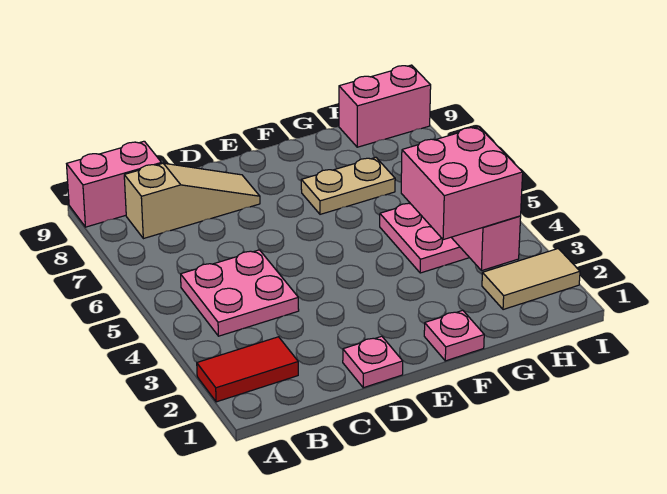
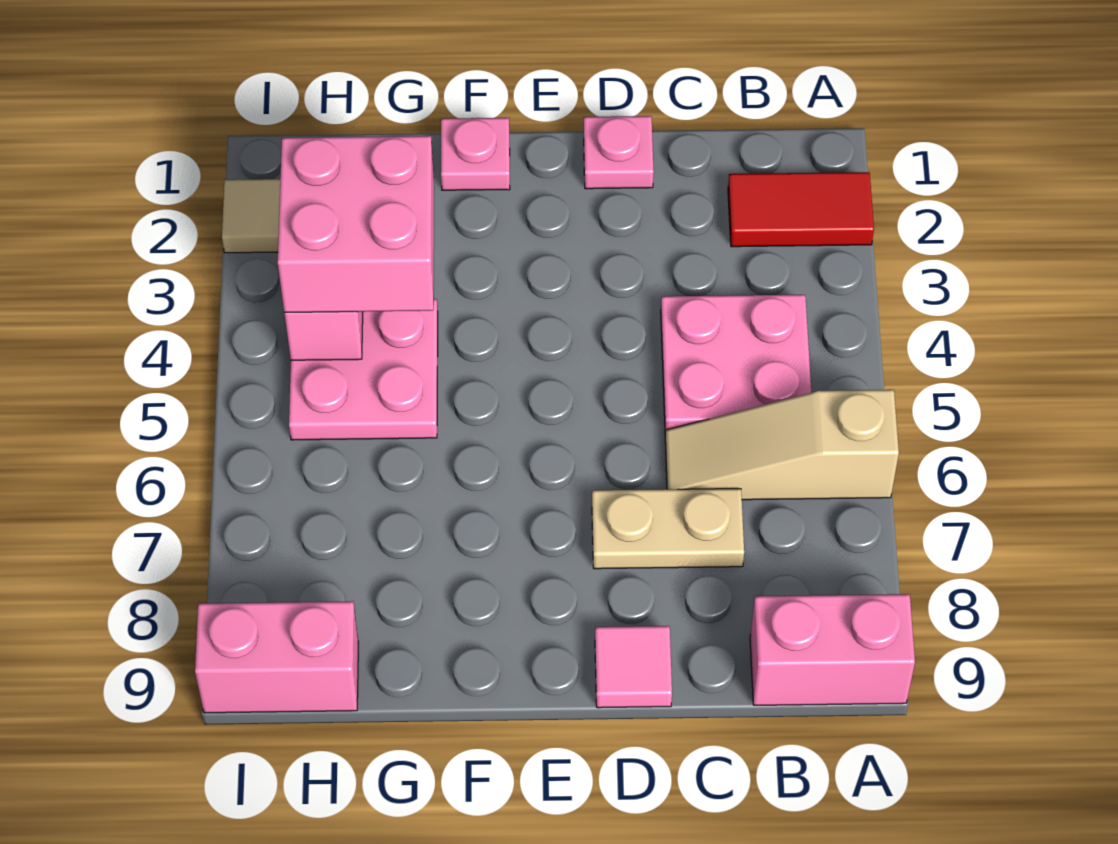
tan slope B8:D8 level 1 top B -> tan slope A6:C6 level 1 top A
none -> pink tile D9 level 1
tan plate F7:G7 level 1 -> tan plate C7:D7 level 1

